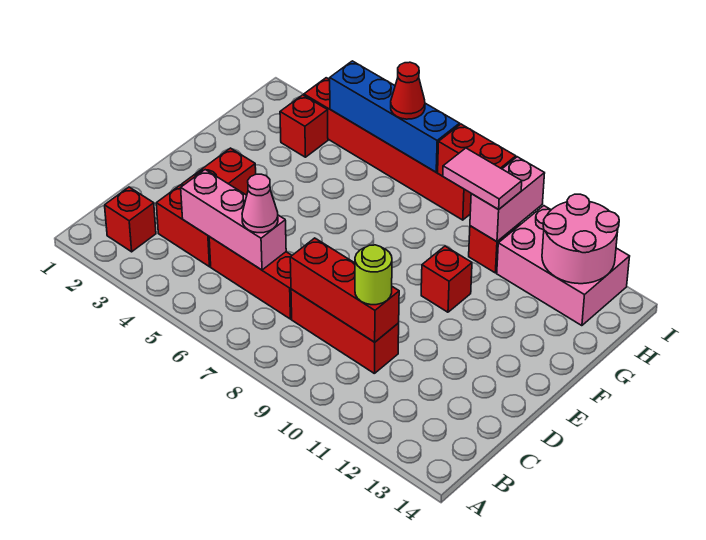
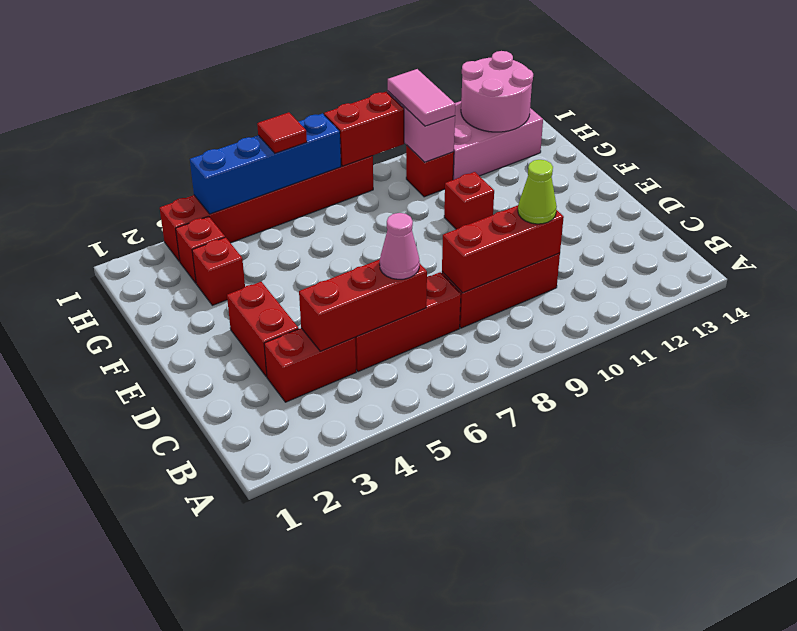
red brick B2 level 1 -> red brick G3 level 1
pink brick C4:C6 level 2 -> red brick C4:C6 level 2
lime round brick C10 level 3 -> lime cone C10 level 3
pink tile H9:H10 level 3 -> pink tile H10:I10 level 3
red cone I6 level 3 -> red tile I6 level 3

